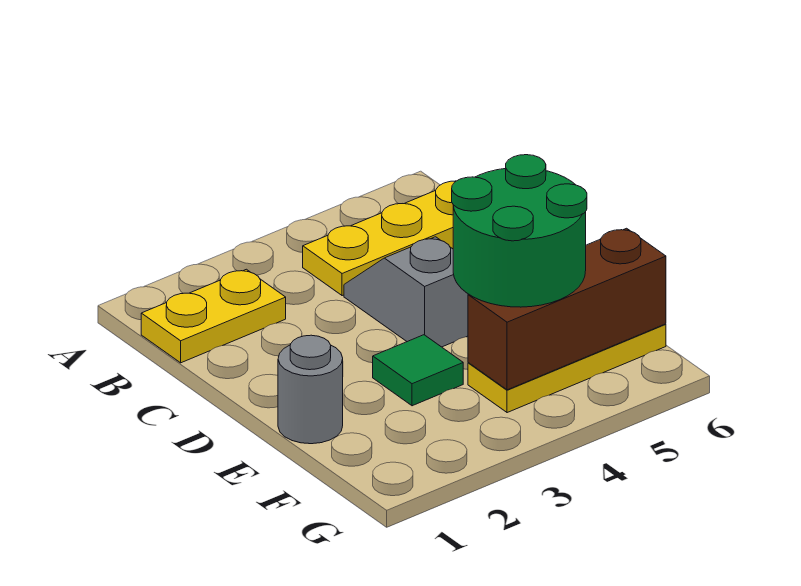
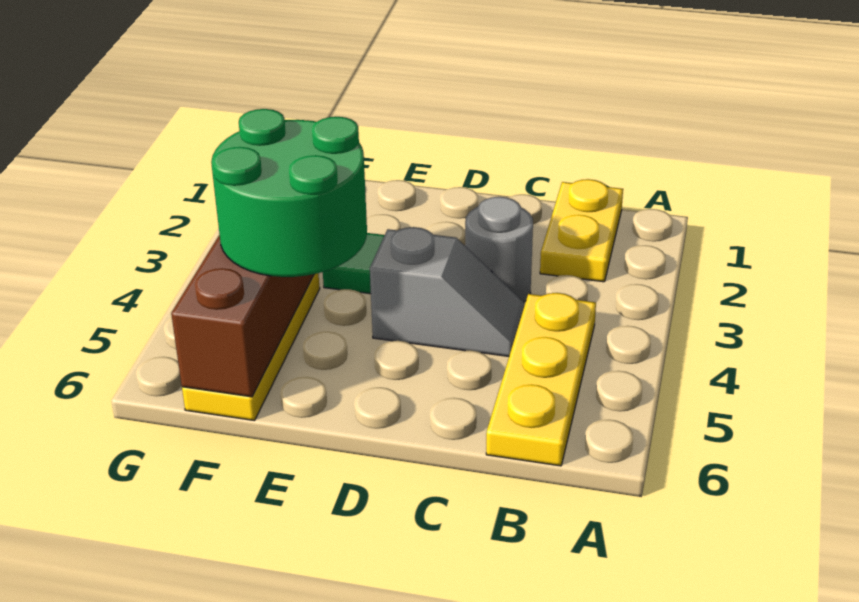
grey round brick E1 level 1 -> grey round brick C3 level 1

